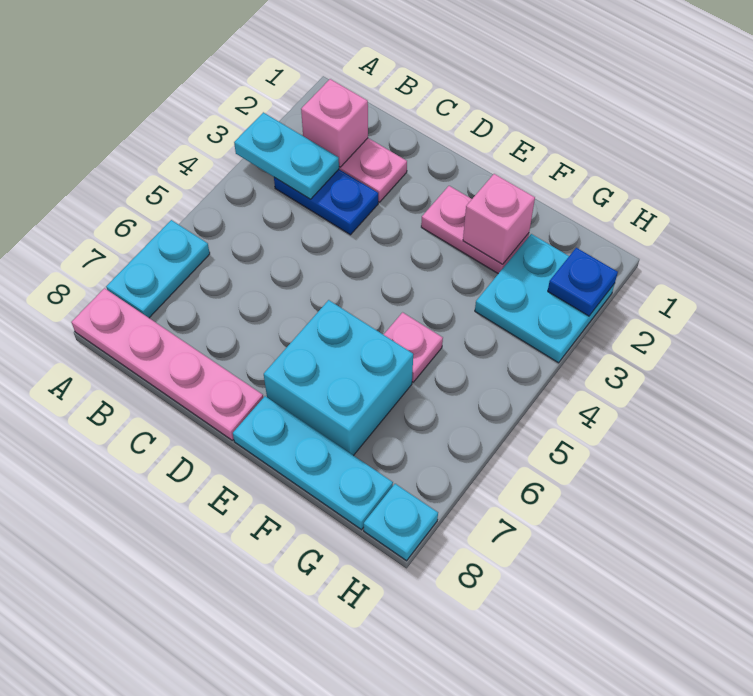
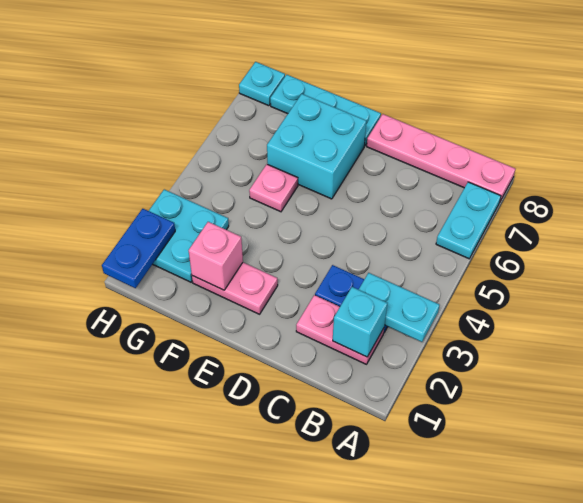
pink brick B2 level 2 -> cyan brick B2 level 2
blue plate H2 level 2 -> blue plate H1:H2 level 2

